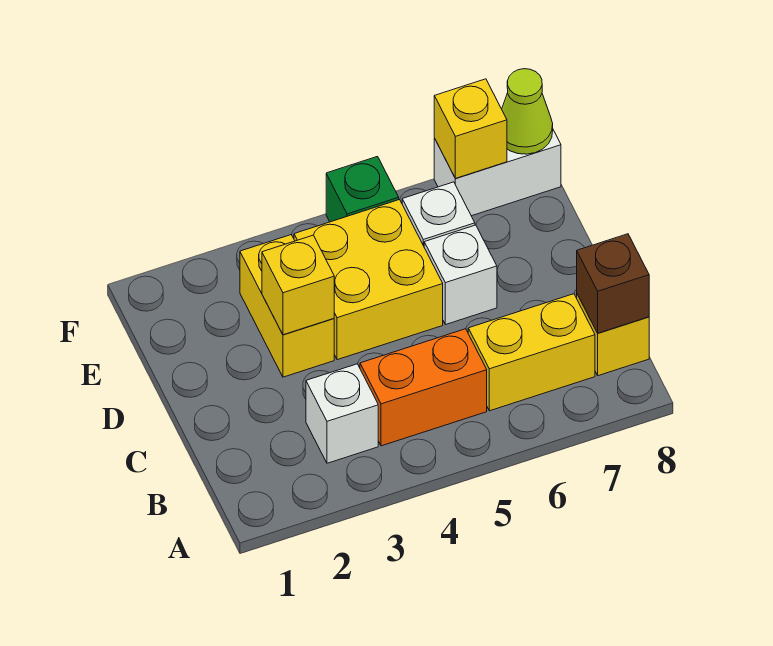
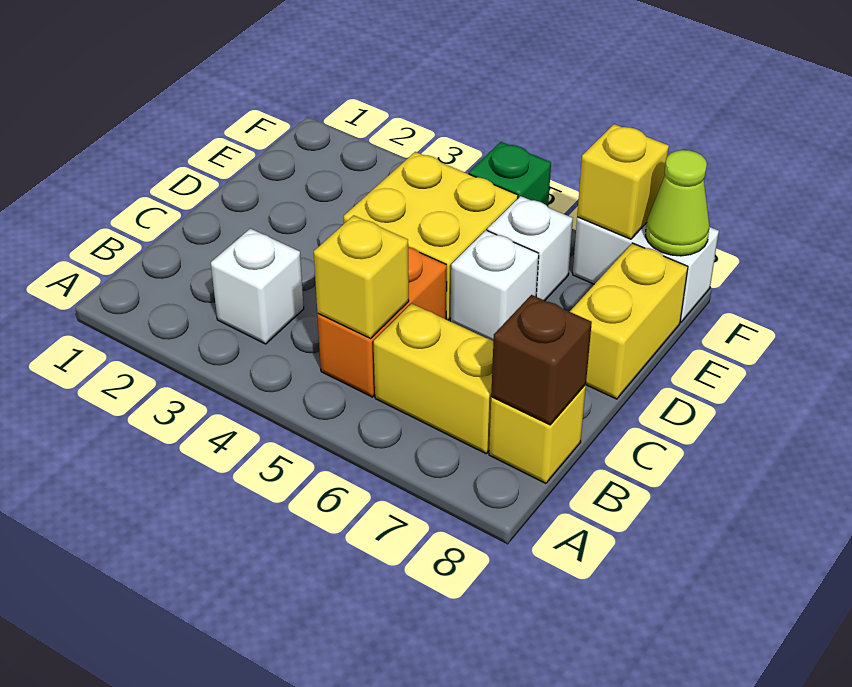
orange brick B4:B5 level 1 -> orange brick B5:C5 level 1
yellow brick D3:E3 level 1 -> yellow brick D8:E8 level 1
yellow brick D3 level 2 -> yellow brick B5 level 2

